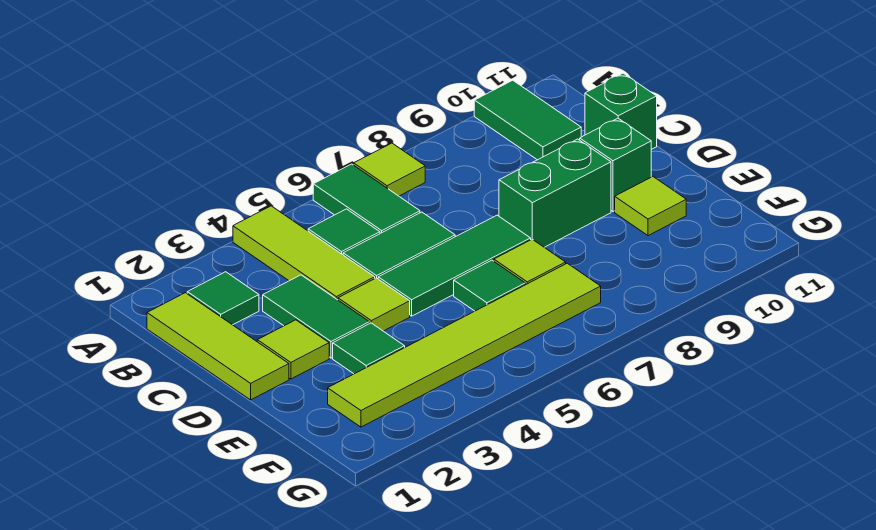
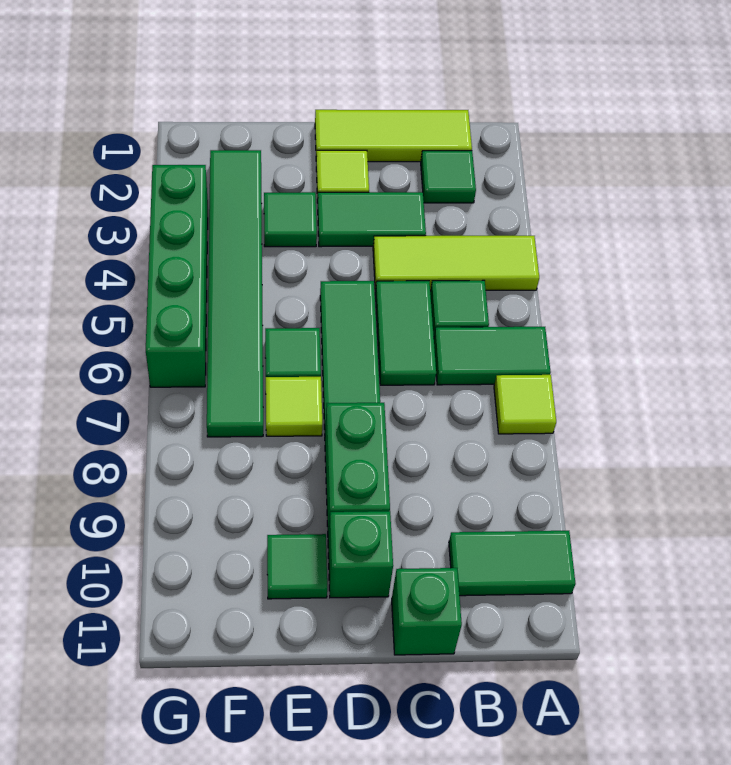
lime tile D4 level 1 -> none
lime tile E10 level 1 -> green tile E10 level 1
lime tile F2:F7 level 1 -> green tile F2:F7 level 1
none -> green brick G3:G6 level 1

